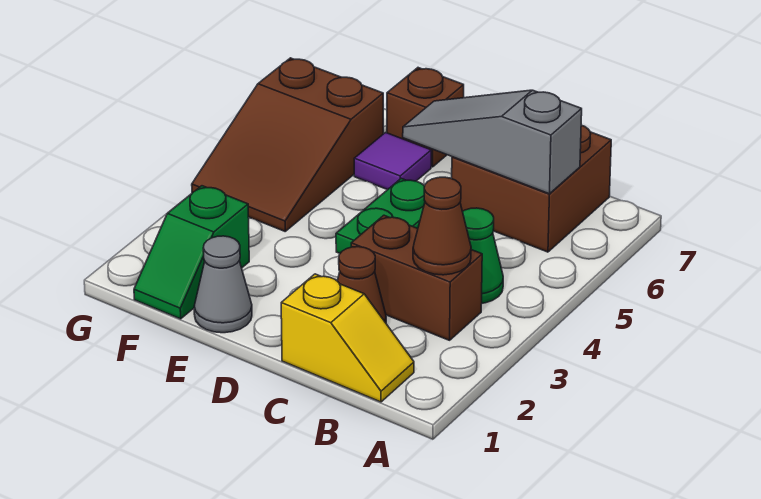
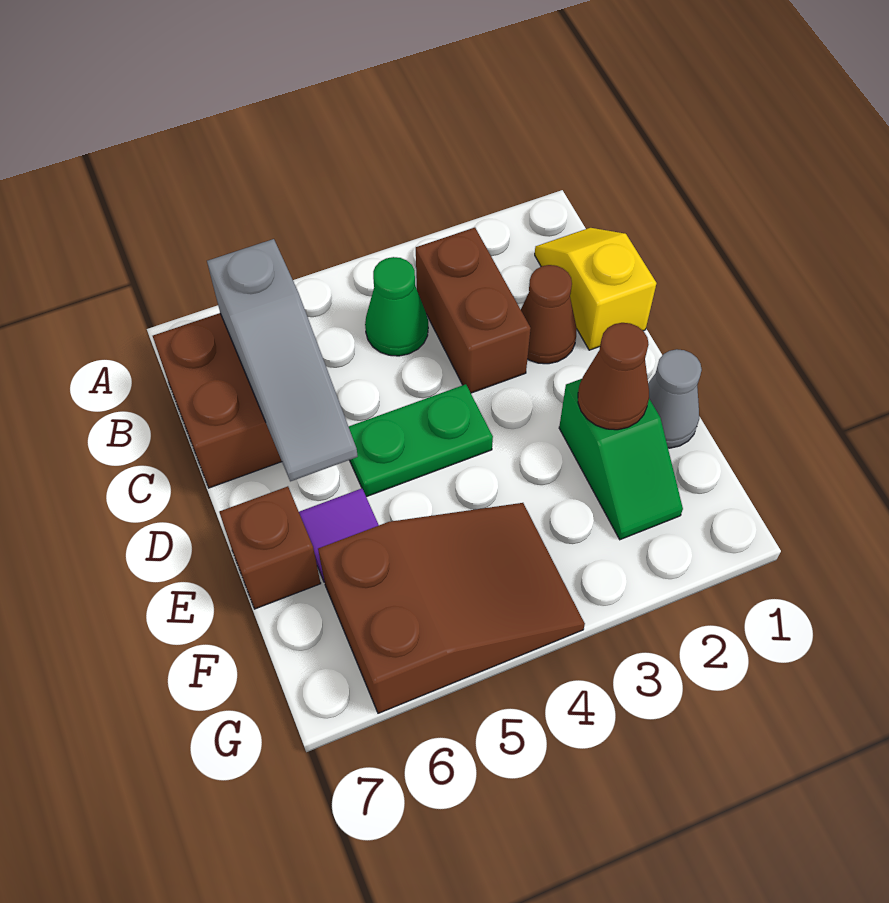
brown cone B3 level 2 -> brown cone E2 level 2
green slope F1:F2 level 1 top 2 -> green slope E2:F2 level 1 top E

